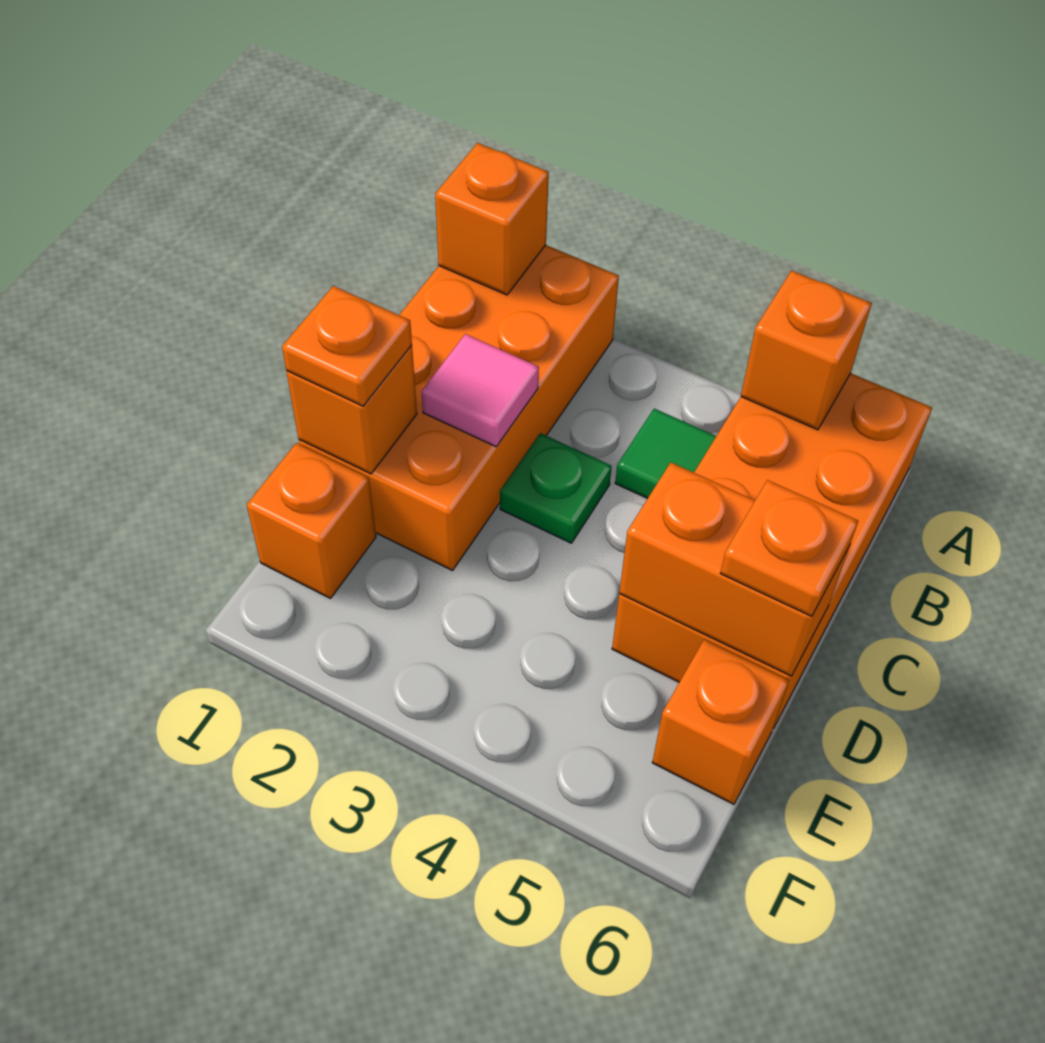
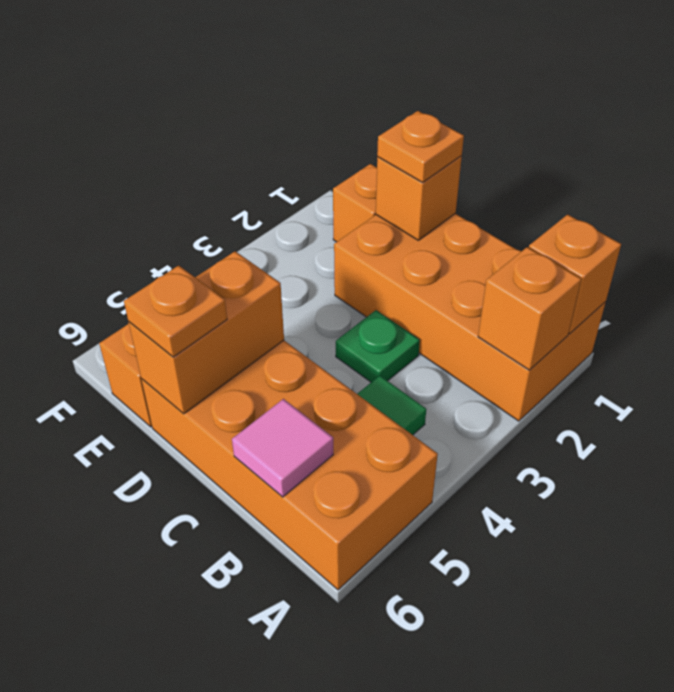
orange brick A5 level 2 -> orange brick A2 level 2
pink tile C2 level 2 -> pink tile B6 level 2

